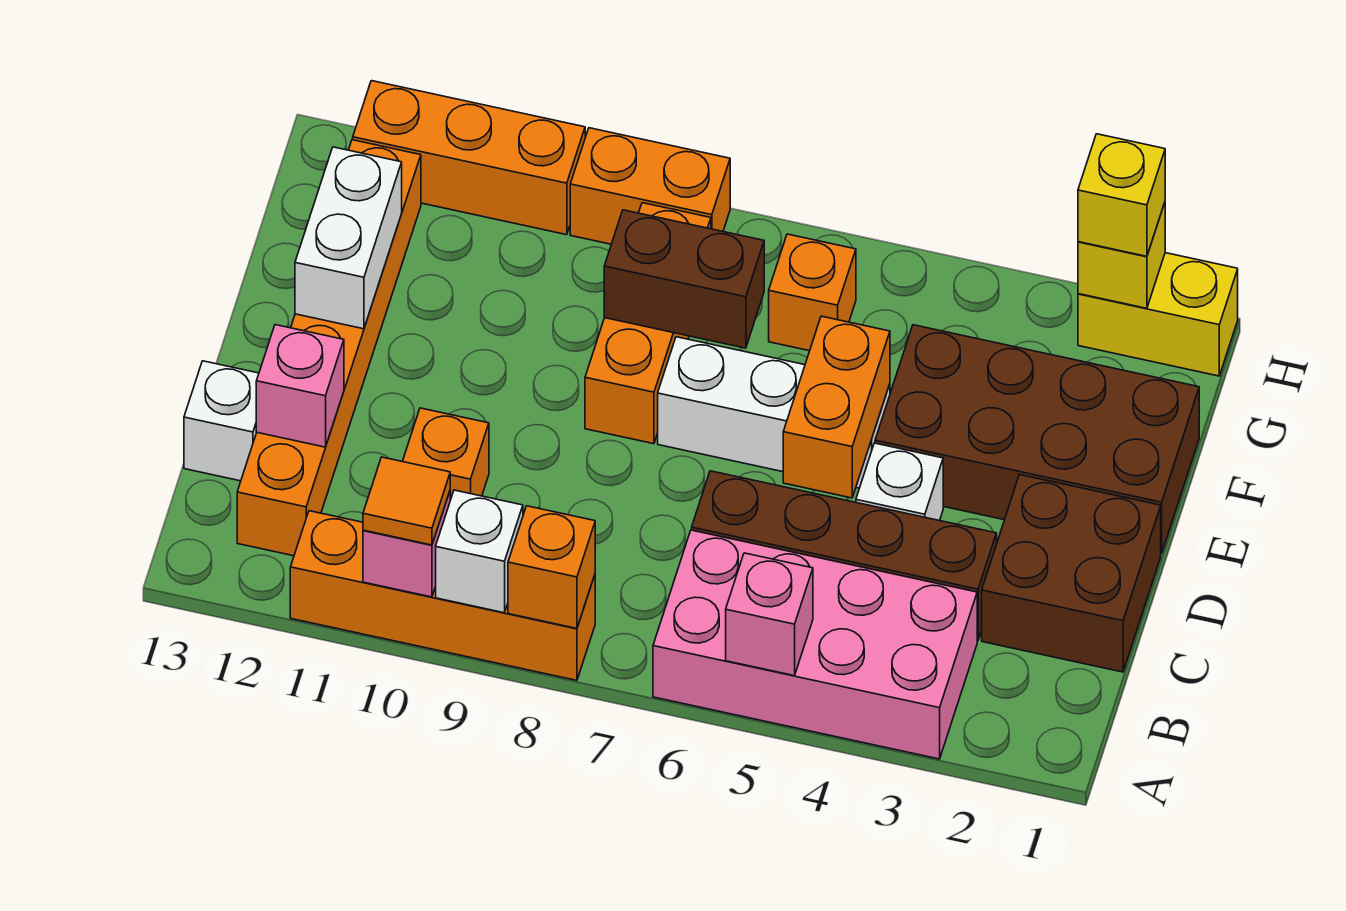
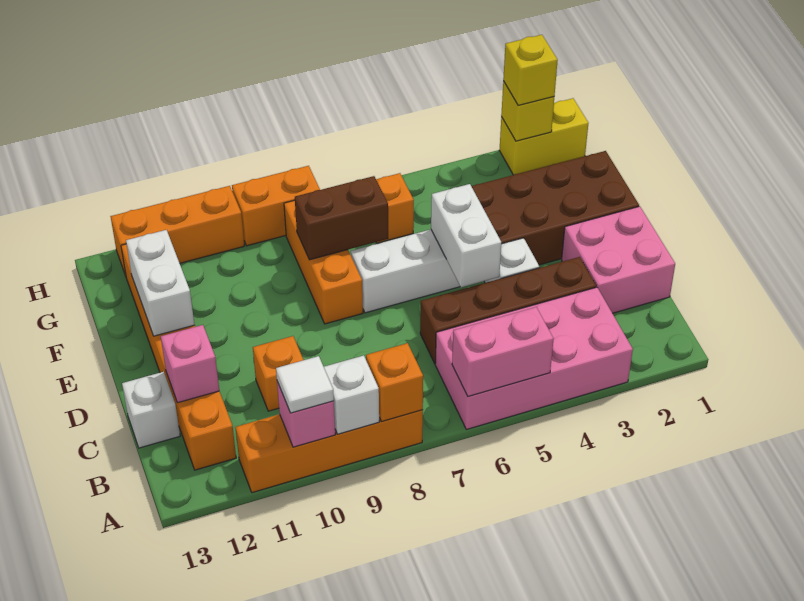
pink brick A5 level 2 -> pink brick A5:A6 level 2
orange tile A10 level 3 -> white tile A10 level 3
brown brick C1:D2 level 1 -> pink brick C1:D2 level 1
orange brick D5:E5 level 2 -> white brick D5:E5 level 2

